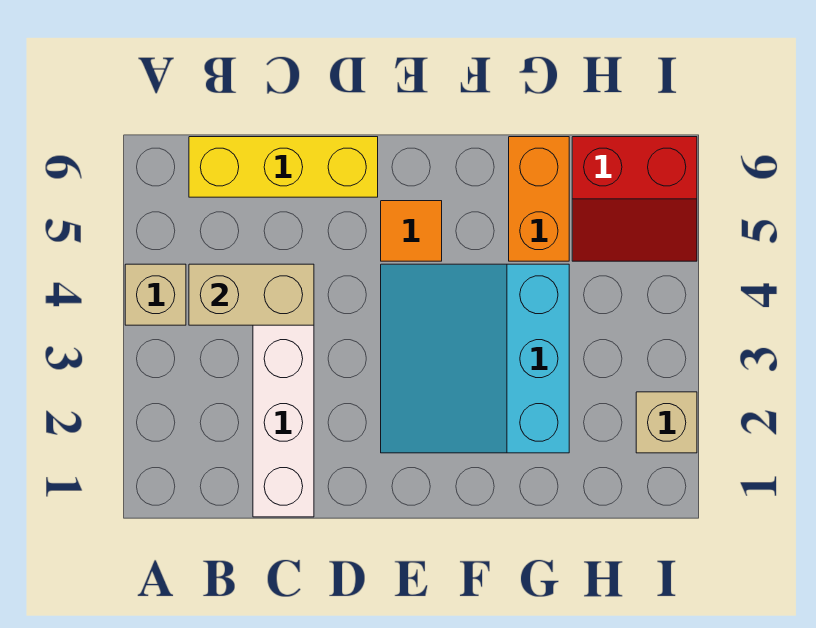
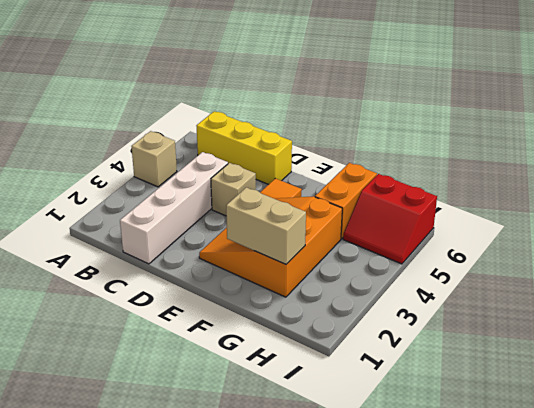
tan brick B4:C4 level 2 -> tan brick F2:G2 level 2
cyan slope E2:G4 level 1 top G -> orange slope E2:G4 level 1 top G
tan brick I2 level 1 -> tan brick D4 level 1

